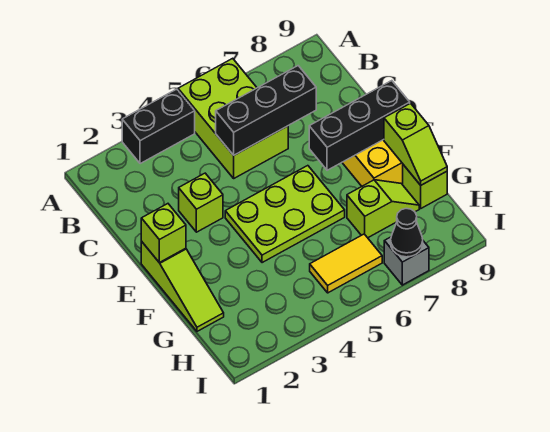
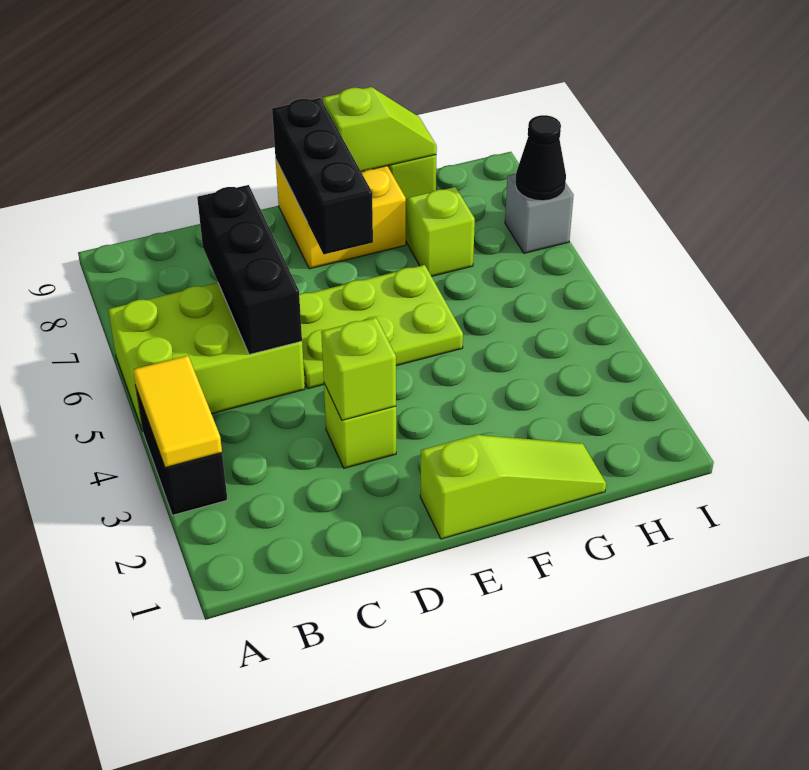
lime brick E1 level 2 -> lime brick D3 level 2
lime plate E4:F6 level 1 -> lime plate D5:F6 level 1
yellow tile H5:H6 level 1 -> yellow tile A3:A4 level 2

